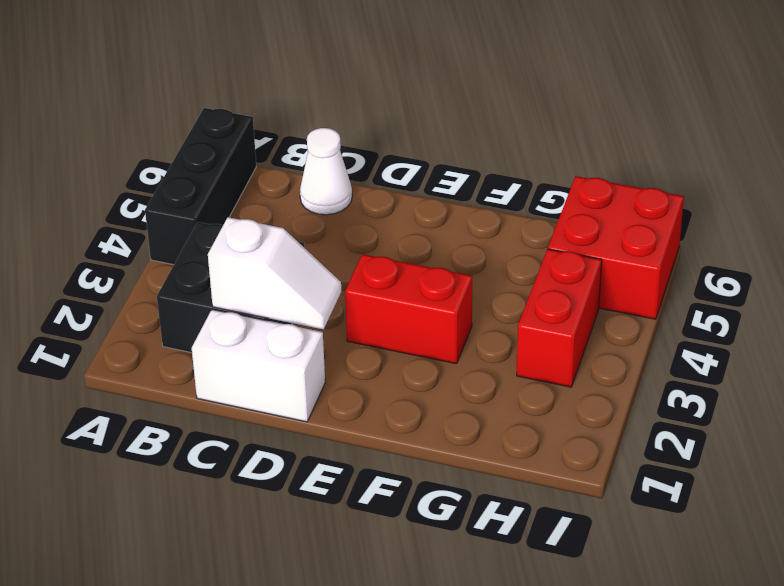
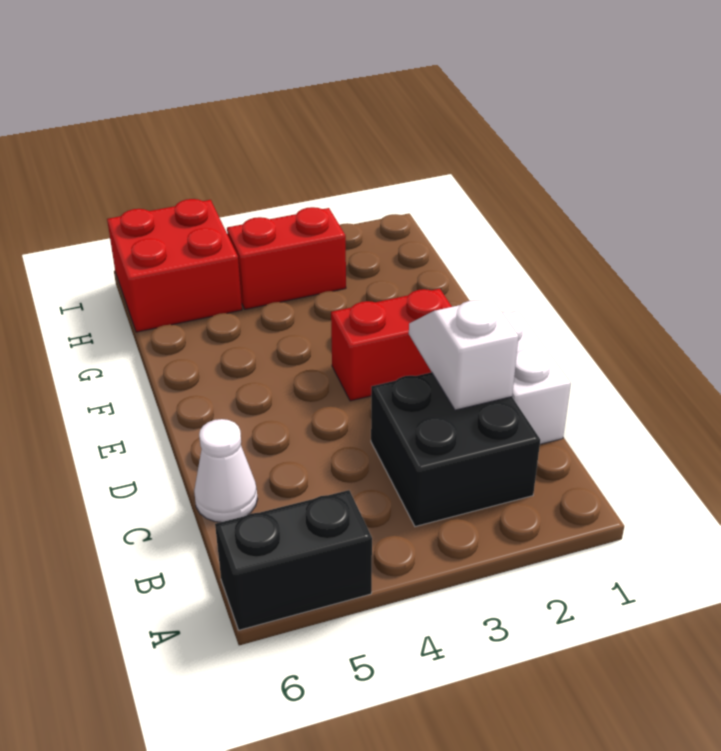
black brick A4:A6 level 1 -> black brick A5:A6 level 1
red brick E3:F3 level 1 -> red brick E2:E3 level 1

